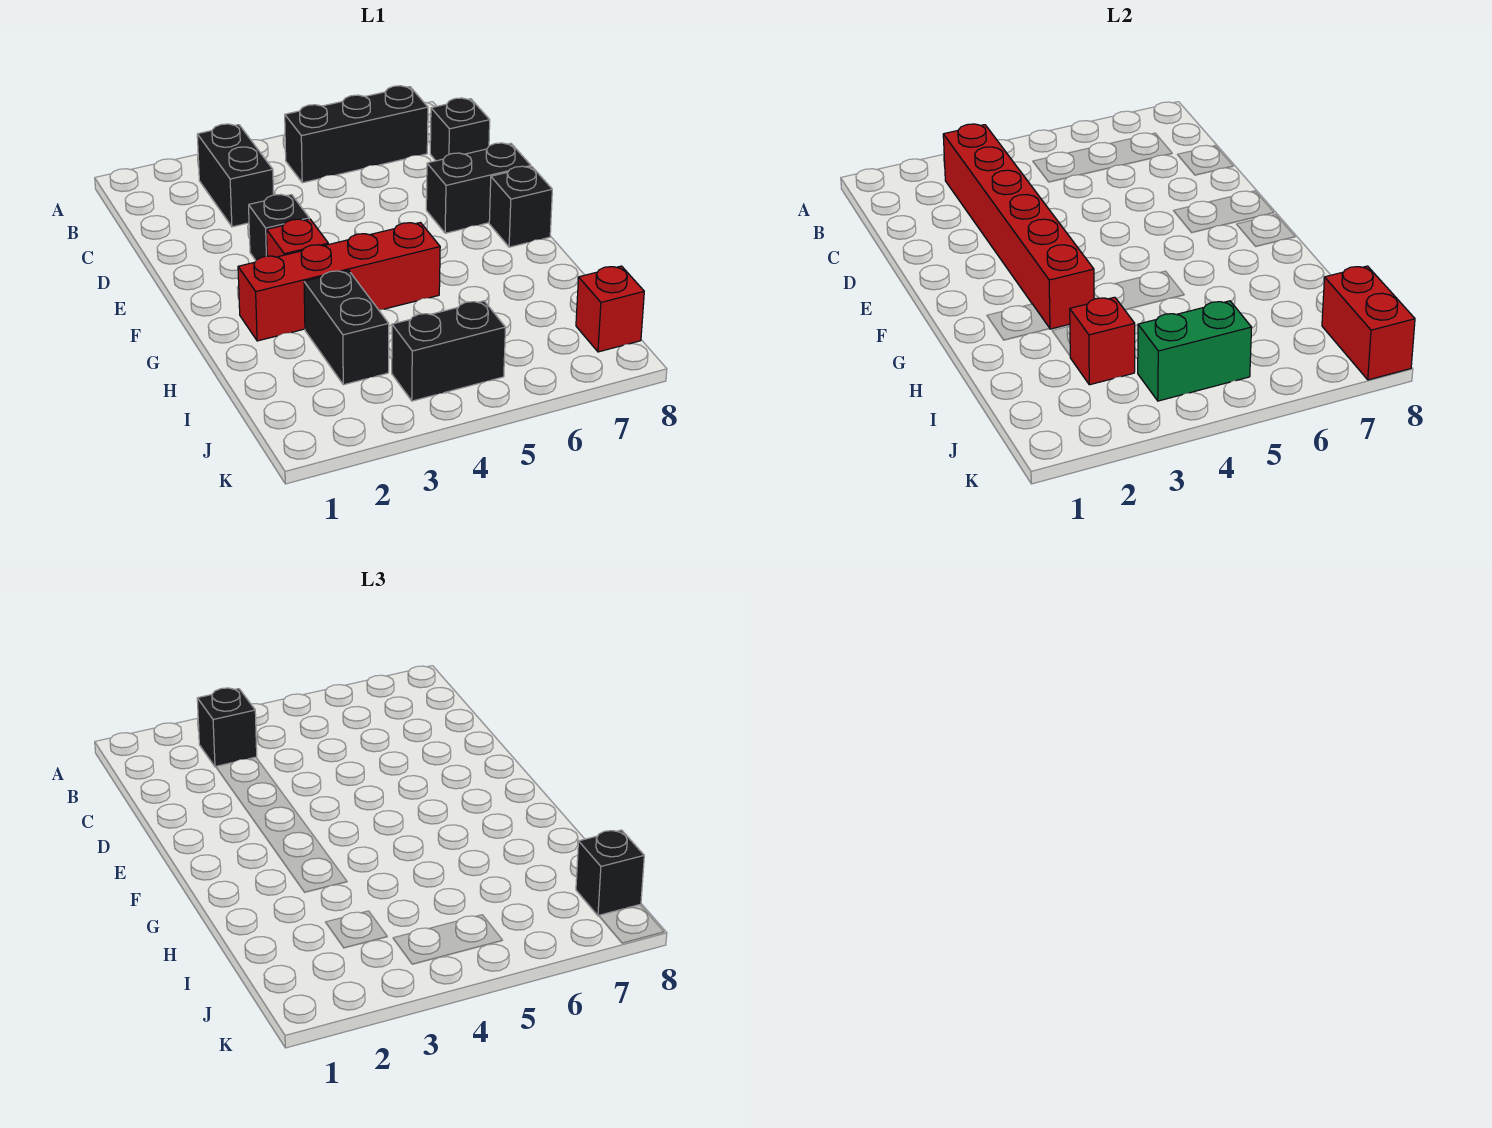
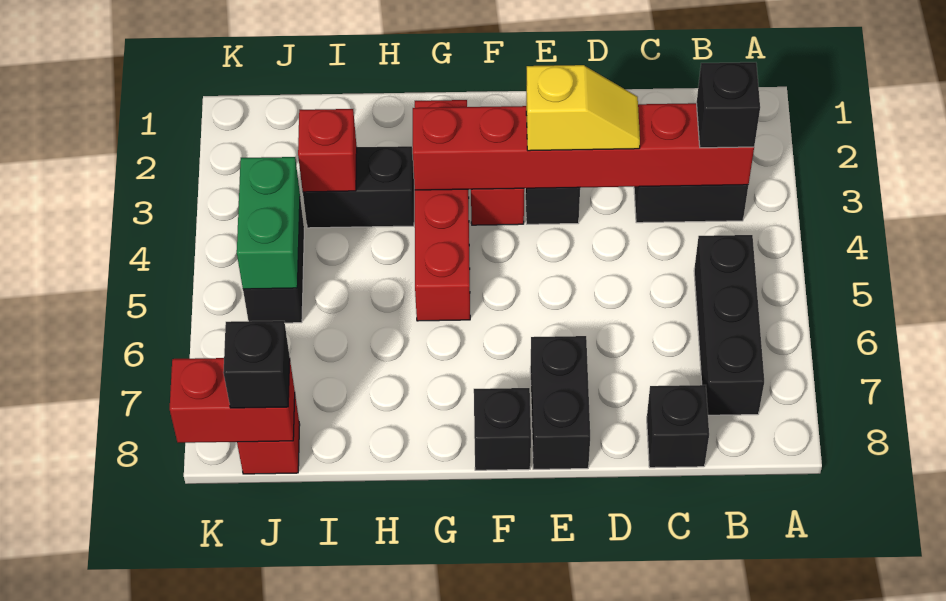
none -> yellow slope D3:E3 level 3 top E

